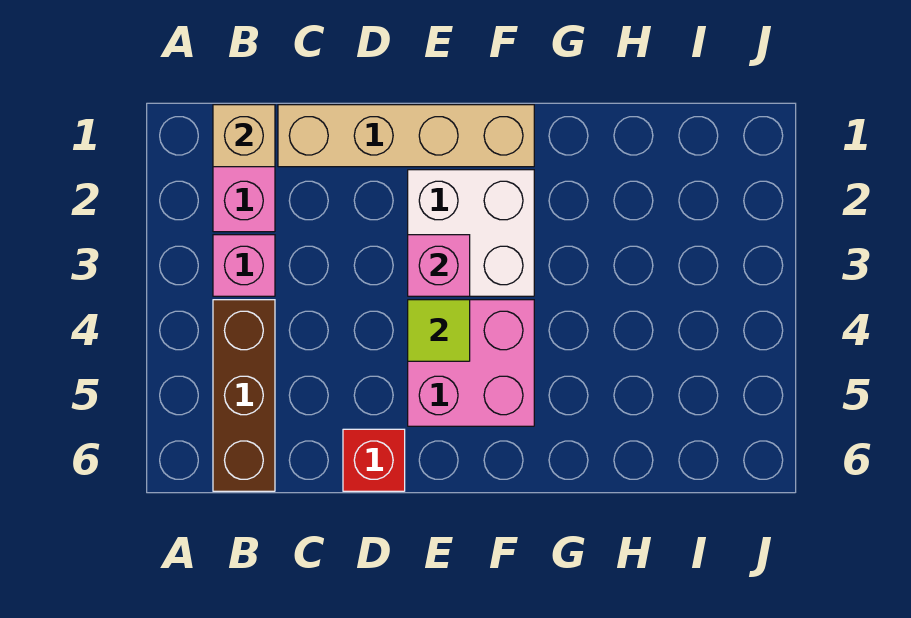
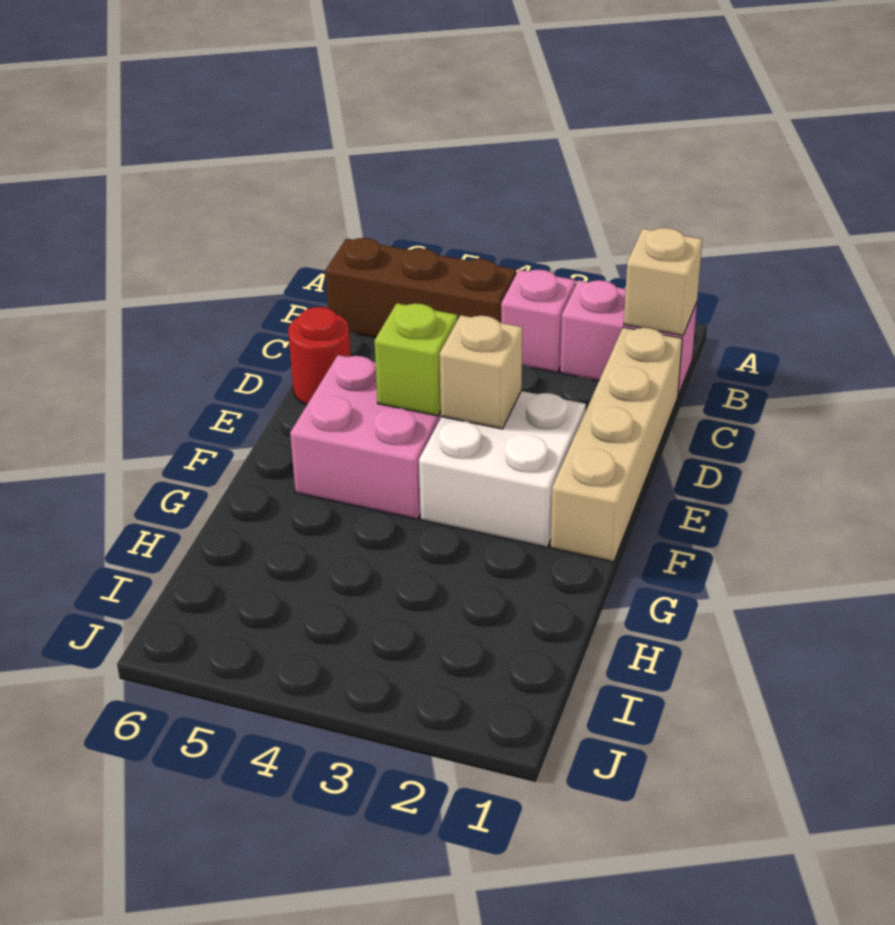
red brick D6 level 1 -> red round brick D6 level 1
pink brick E3 level 2 -> tan brick E3 level 2
lime tile E4 level 2 -> lime brick E4 level 2

